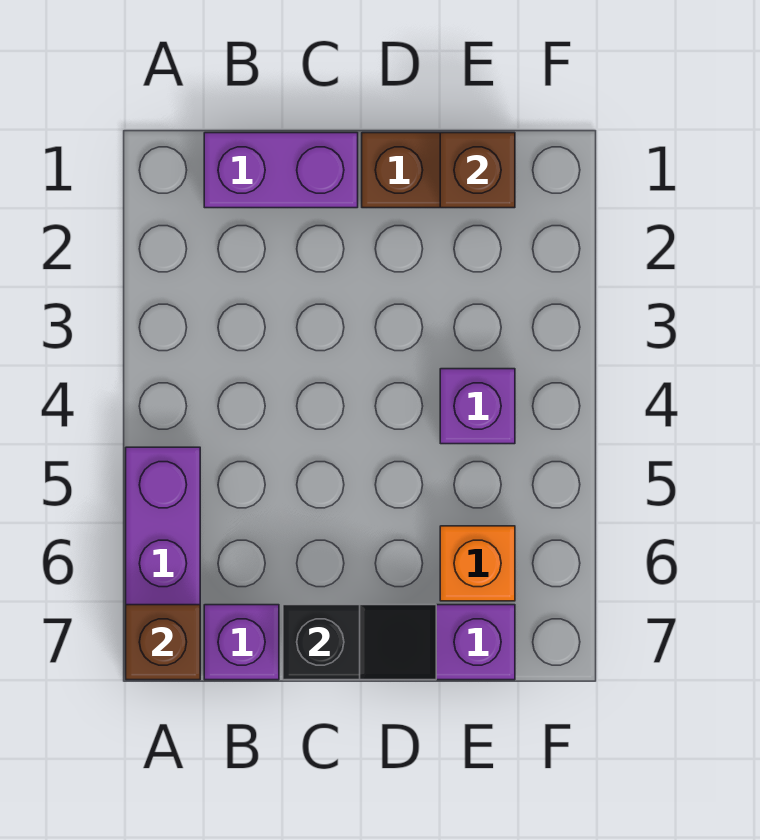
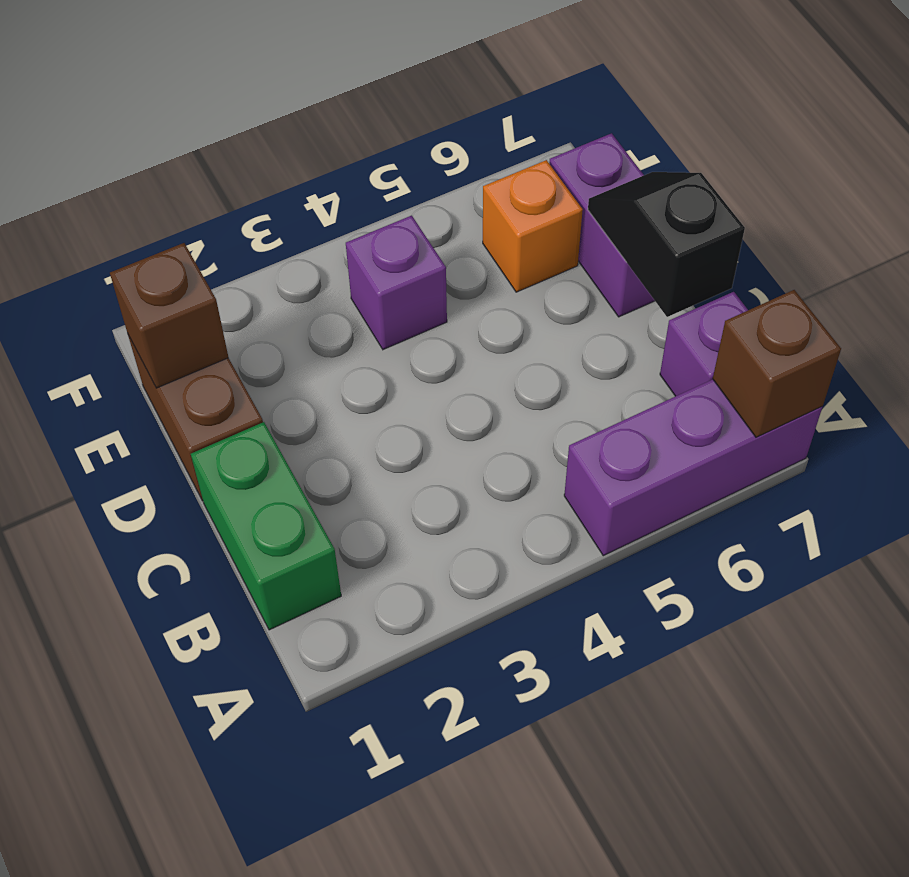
purple brick B1:C1 level 1 -> green brick B1:C1 level 1

